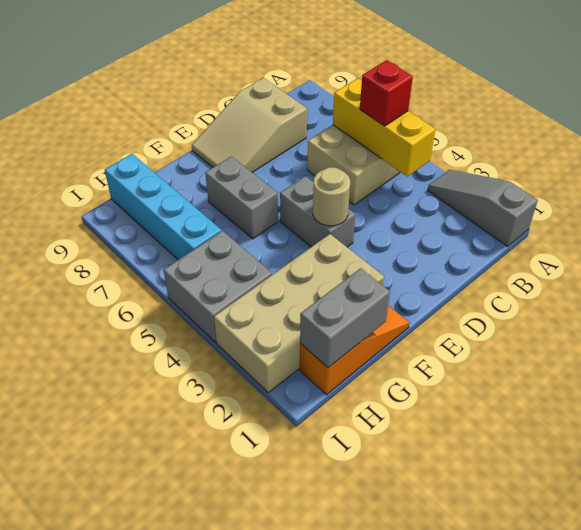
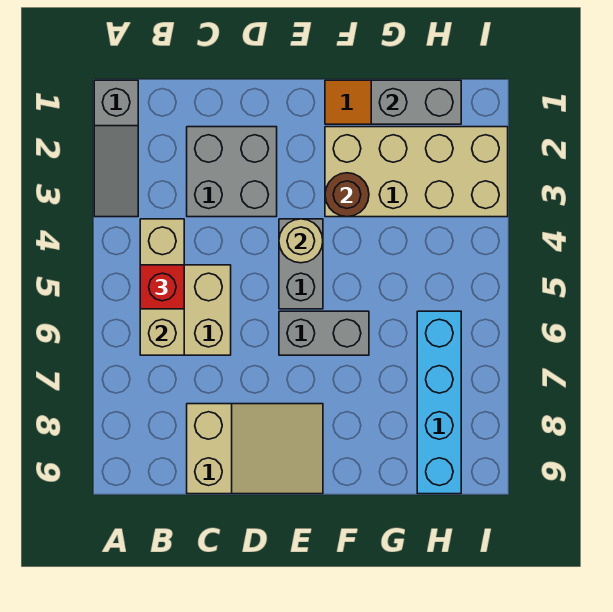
yellow brick B4:B6 level 2 -> tan brick B4:B6 level 2
none -> brown round brick F3 level 2
grey brick F6:F7 level 1 -> grey brick E6:F6 level 1
grey brick H4:I5 level 1 -> grey brick C2:D3 level 1

